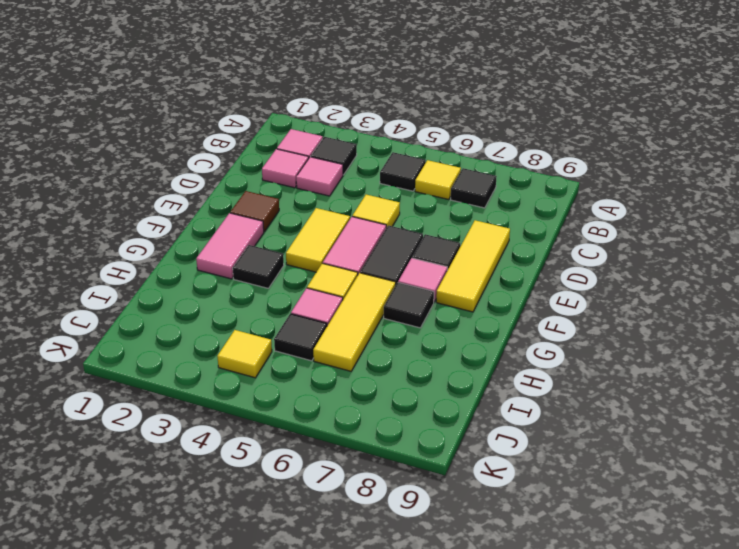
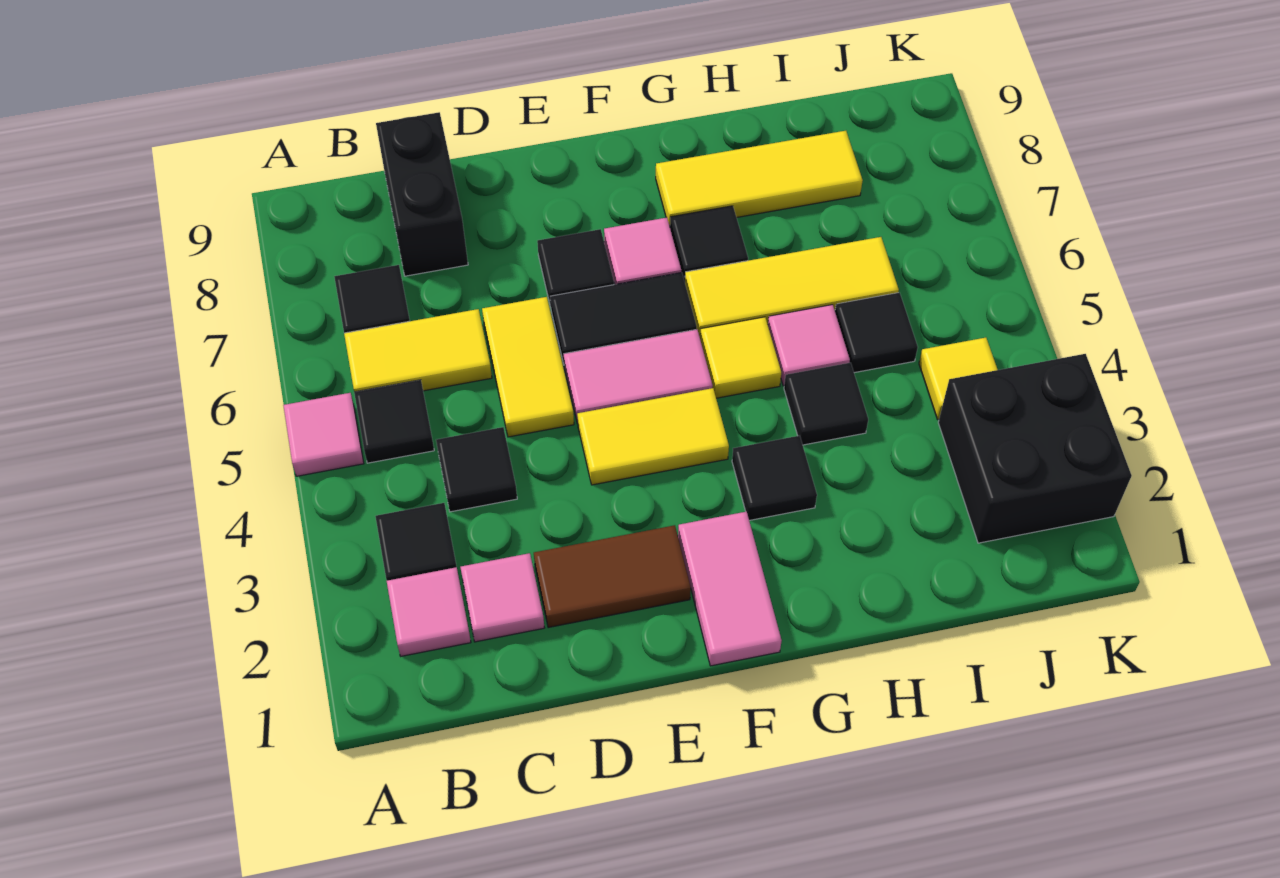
yellow tile B6 level 1 -> yellow tile B6:C6 level 1
pink tile C3 level 1 -> pink tile A5 level 1
none -> black tile C4 level 1
none -> black brick C8:C9 level 1
yellow tile D5 level 1 -> yellow tile D5:D6 level 1
yellow tile D8:F8 level 1 -> yellow tile G8:I8 level 1
brown tile E2 level 1 -> brown tile D2:E2 level 1
pink tile F2:G2 level 1 -> pink tile F1:F2 level 1
none -> black tile H4 level 1
none -> black brick J2:K3 level 1

